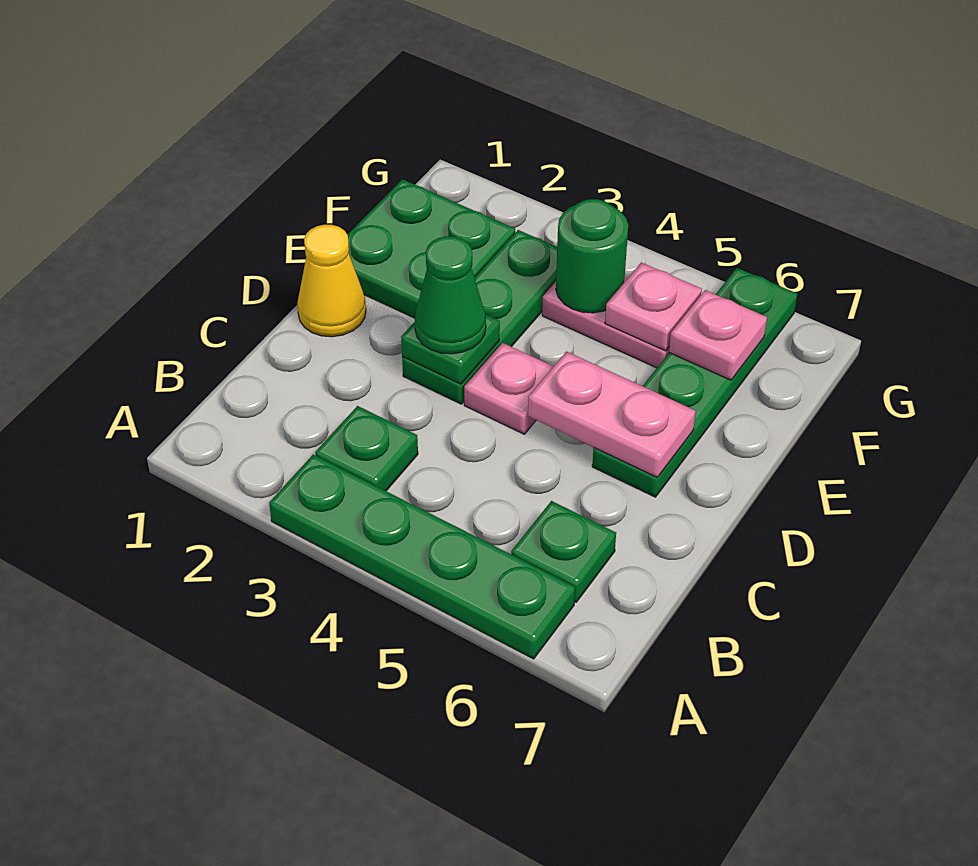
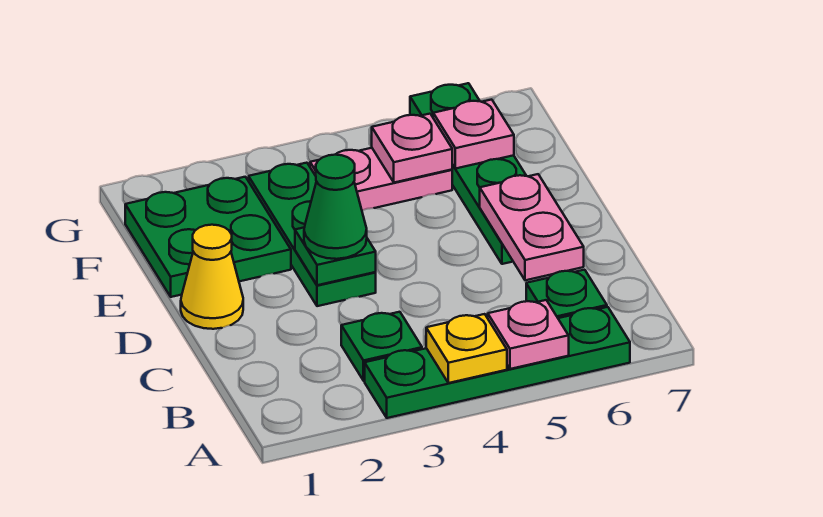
none -> yellow plate A4 level 2
pink plate D4 level 1 -> pink plate A5 level 2
pink plate D5:D6 level 2 -> pink plate C6:D6 level 2
green round brick F4 level 2 -> none

